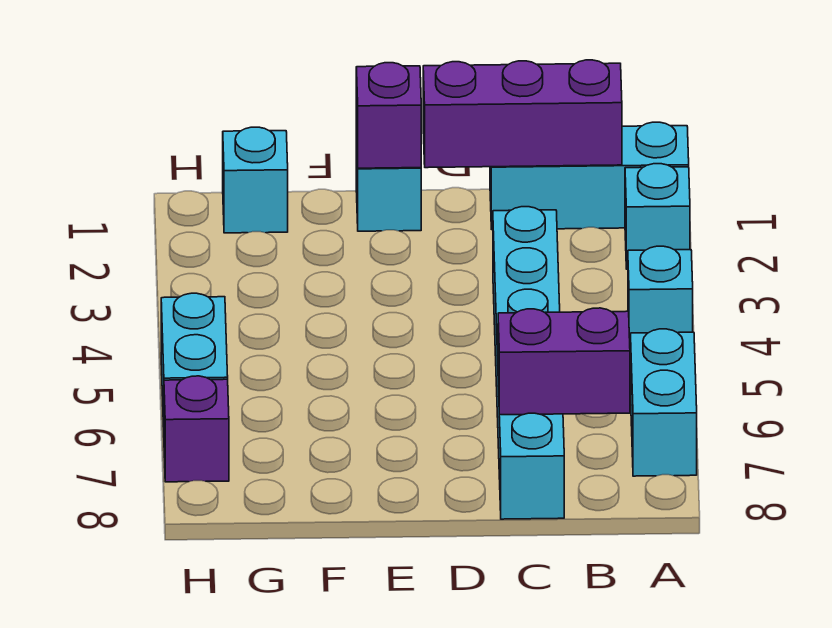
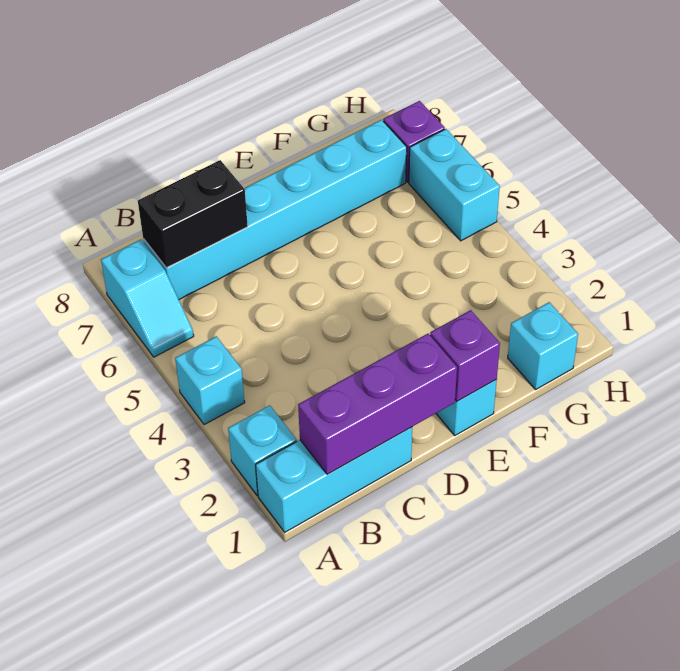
cyan brick A6:A7 level 1 -> cyan slope A6:A7 level 1 top 7
purple brick B7:C7 level 2 -> black brick B7:C7 level 2
cyan brick C3:C8 level 1 -> cyan brick B7:G7 level 1

